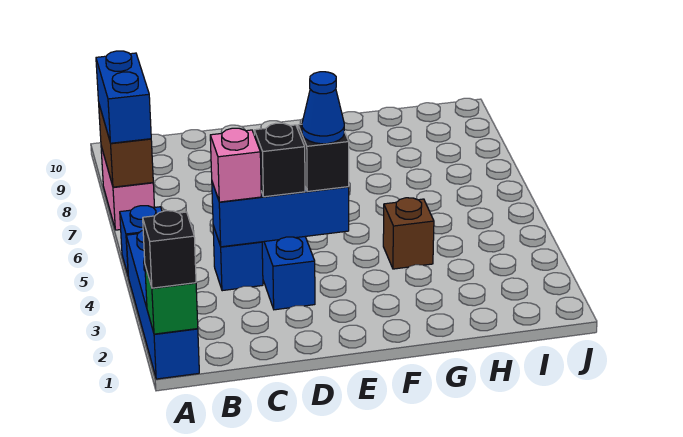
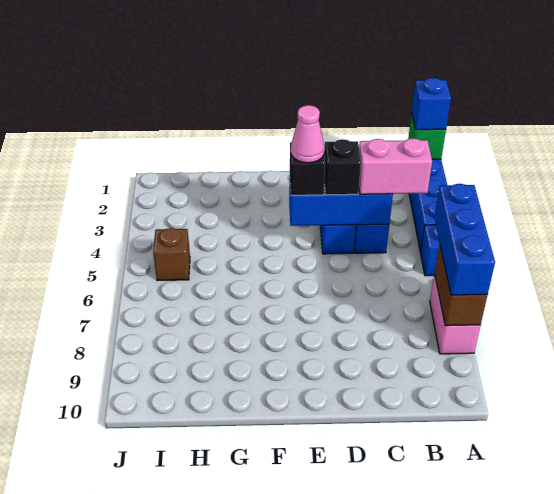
black brick A1 level 3 -> blue brick A1 level 3
blue brick A7:A8 level 3 -> blue brick A6:A8 level 3
pink brick C4 level 3 -> pink brick B4:C4 level 3
blue cone E4 level 4 -> pink cone E4 level 4
brown brick G4 level 1 -> brown brick I5 level 1

